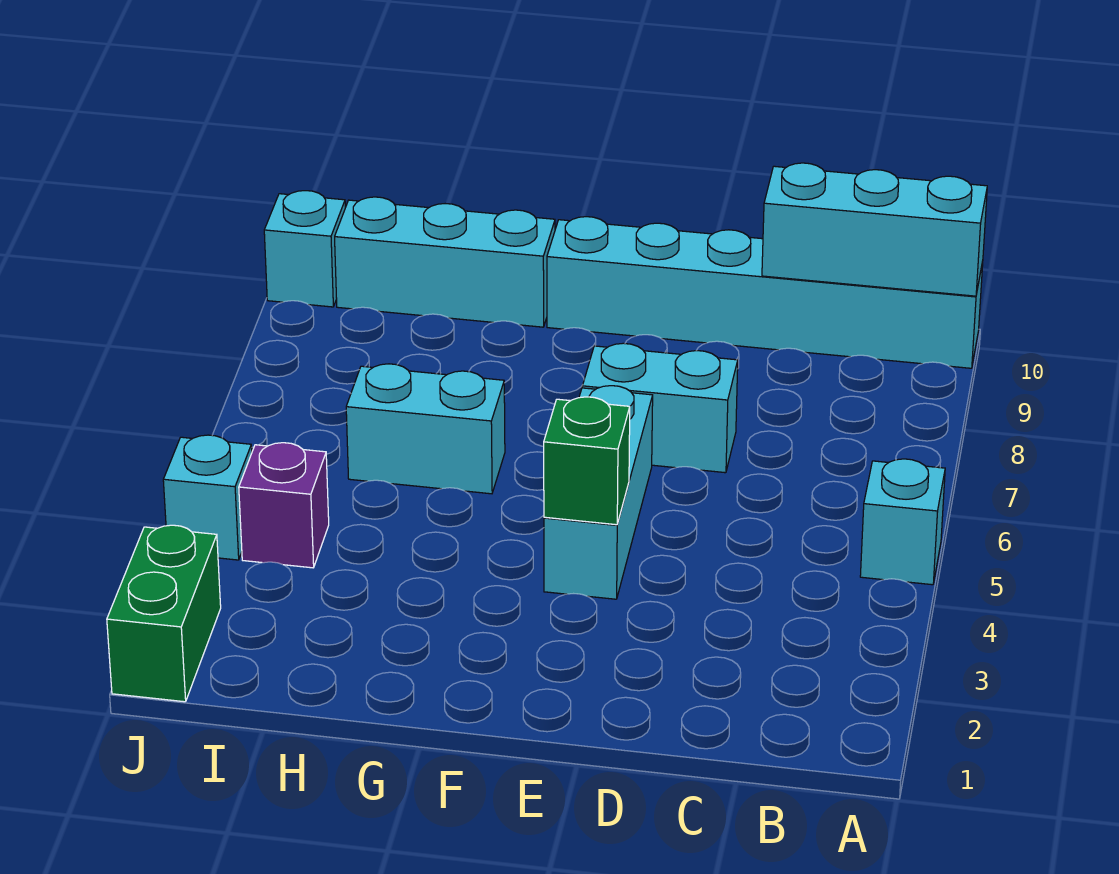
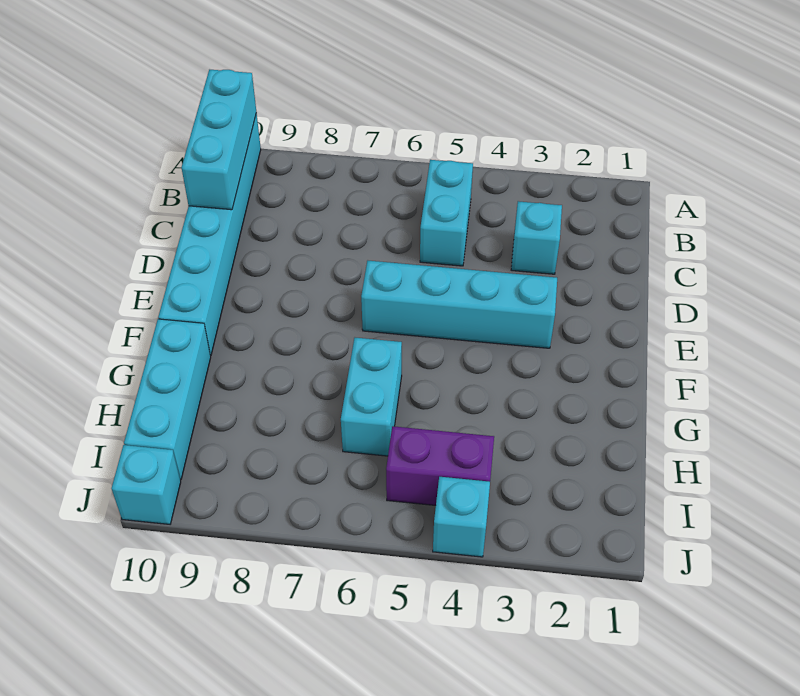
cyan brick A5 level 1 -> cyan brick C3 level 1
cyan brick D7:E7 level 1 -> cyan brick B5:C5 level 1
cyan brick E4:E6 level 1 -> cyan brick E3:E6 level 1
green brick E4 level 2 -> none
purple brick I4 level 1 -> purple brick I4:I5 level 1
green brick J1:J2 level 1 -> none

